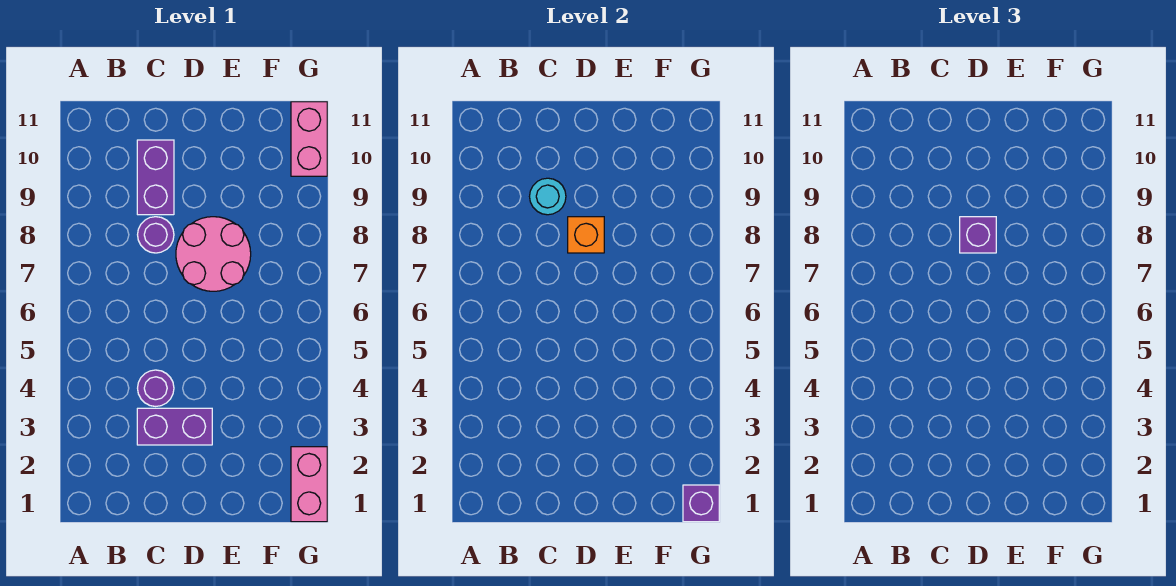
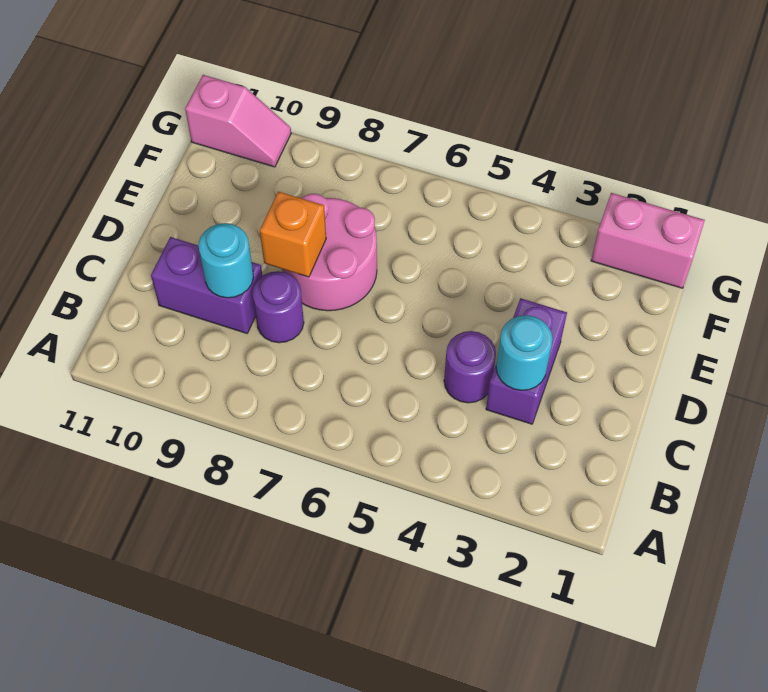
none -> cyan round brick C3 level 2
purple brick D8 level 3 -> none
purple brick G1 level 2 -> none
pink brick G10:G11 level 1 -> pink slope G10:G11 level 1 top 11

